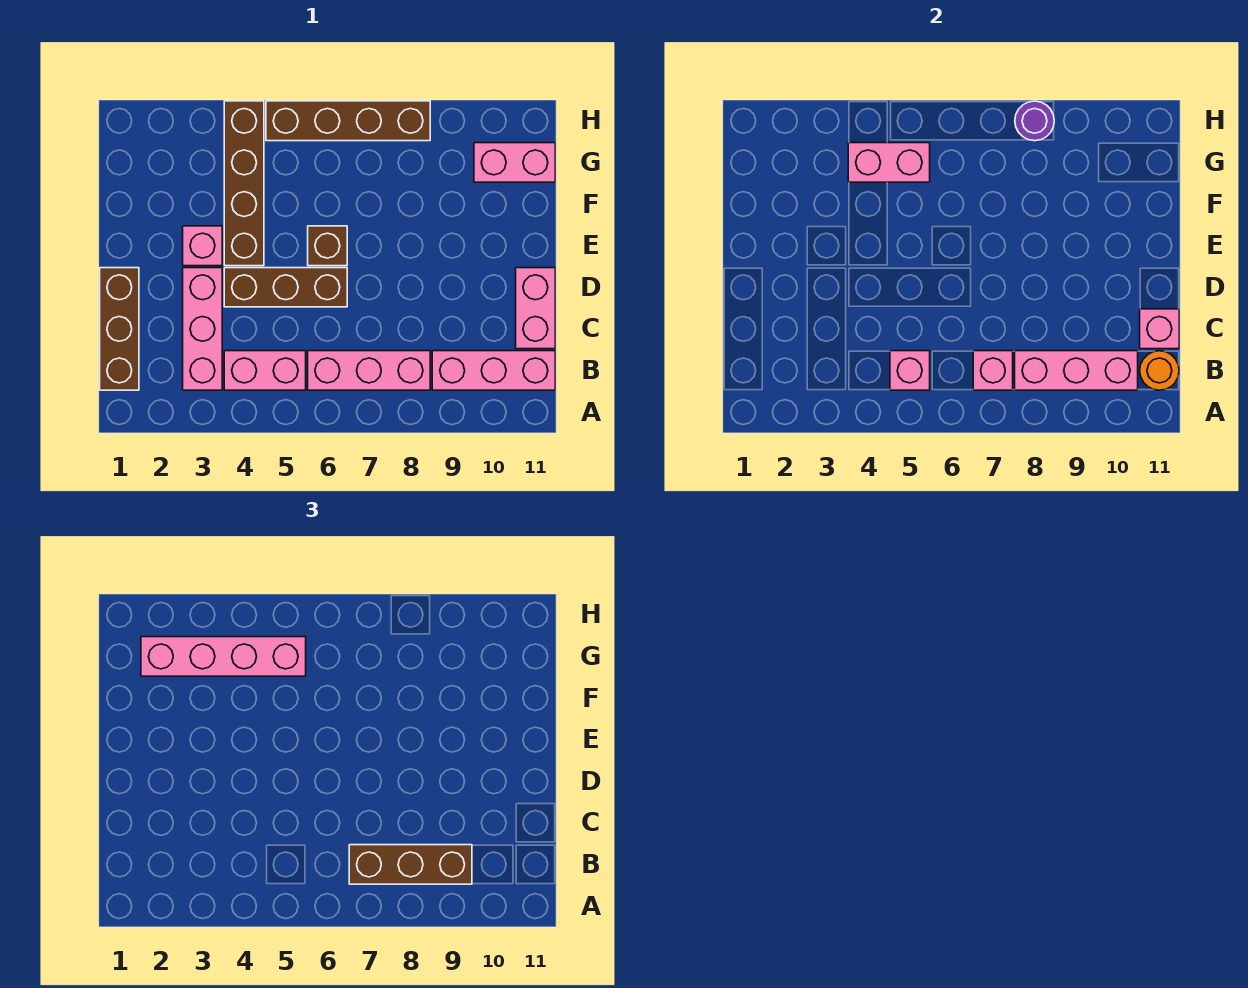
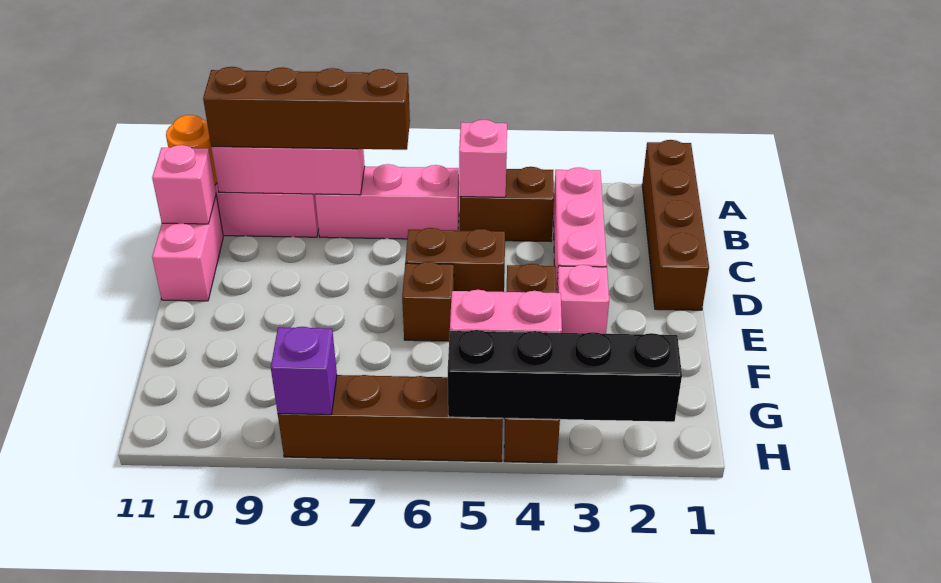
brown brick B1:D1 level 1 -> brown brick A1:D1 level 1
pink brick B4:B5 level 1 -> brown brick B4:B5 level 1
pink brick B7 level 2 -> none
brown brick B7:B9 level 3 -> brown brick B7:B10 level 3
brown brick D4:D6 level 1 -> brown brick D5:D6 level 1
pink brick G2:G5 level 3 -> none
pink brick G10:G11 level 1 -> none
none -> black brick H2:H5 level 2
purple round brick H8 level 2 -> purple brick H8 level 2

